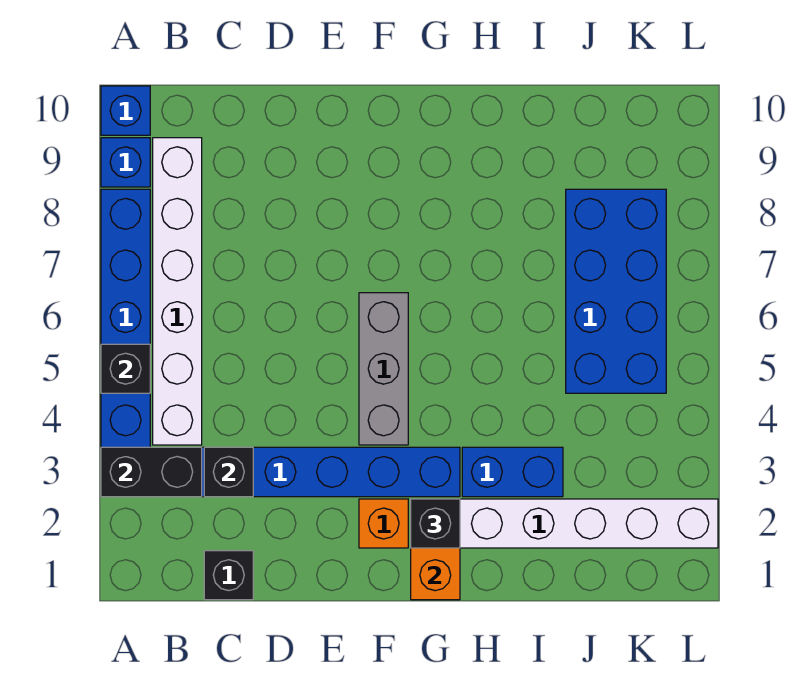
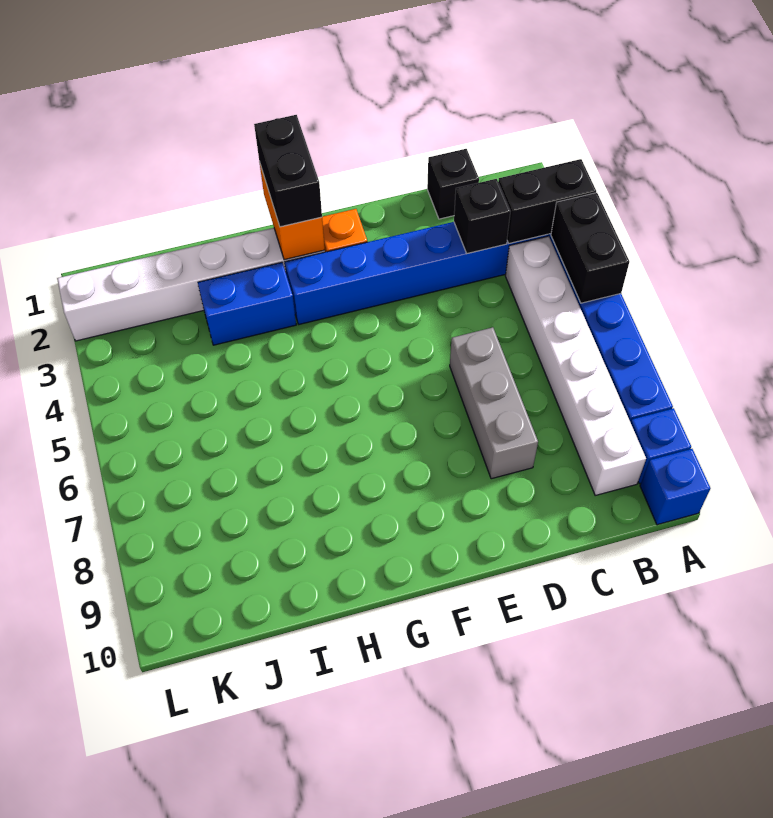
black brick A5 level 2 -> black brick A4:A5 level 2
grey brick F4:F6 level 1 -> grey brick D6:D8 level 1
black brick G2 level 3 -> black brick G1:G2 level 3
blue brick J5:K8 level 1 -> none

